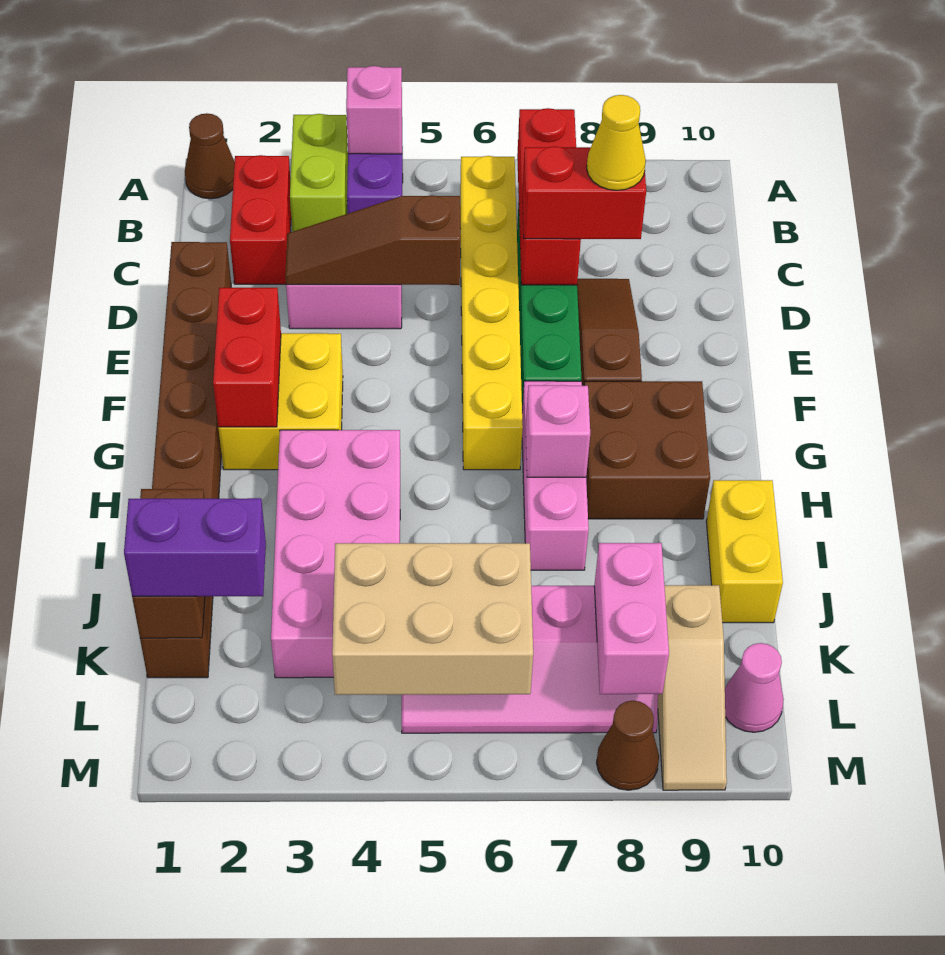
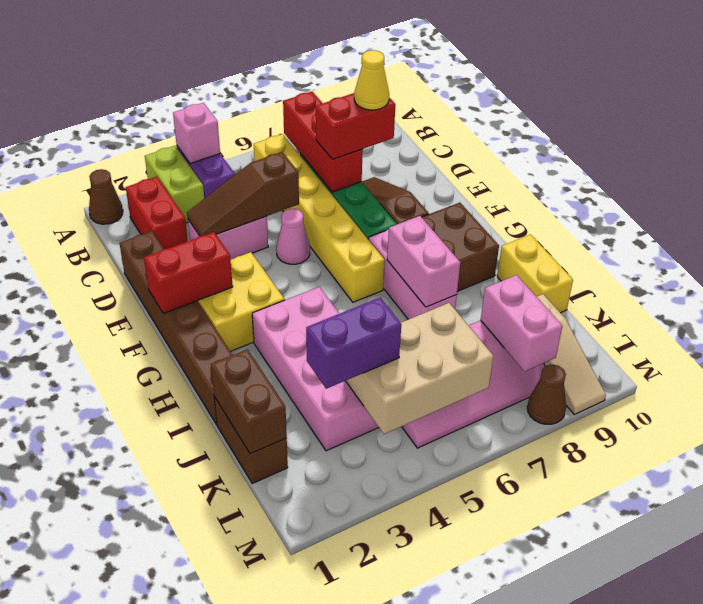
red brick F2:G2 level 2 -> red brick F1:F2 level 2
pink brick H7 level 2 -> pink brick H7:I7 level 2
purple brick K1:K2 level 3 -> purple brick K3:K4 level 3
pink cone L10 level 1 -> pink cone E5 level 1

